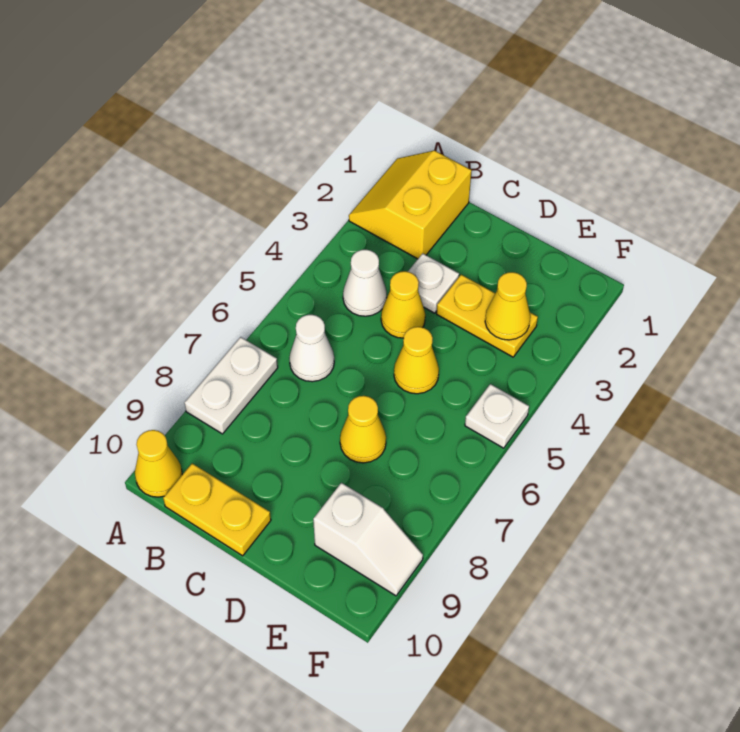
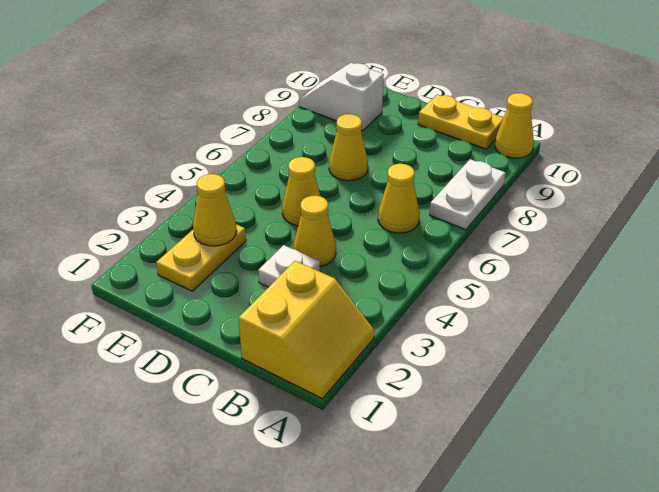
white cone B4 level 1 -> none
white cone B6 level 1 -> yellow cone B6 level 1
yellow plate D3:E3 level 1 -> yellow plate E2:E3 level 1
white plate F5 level 1 -> none

